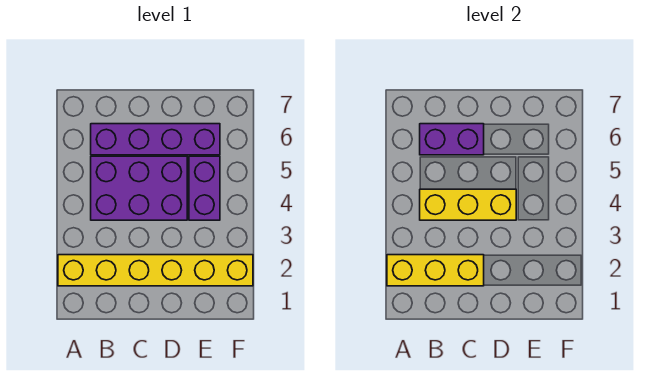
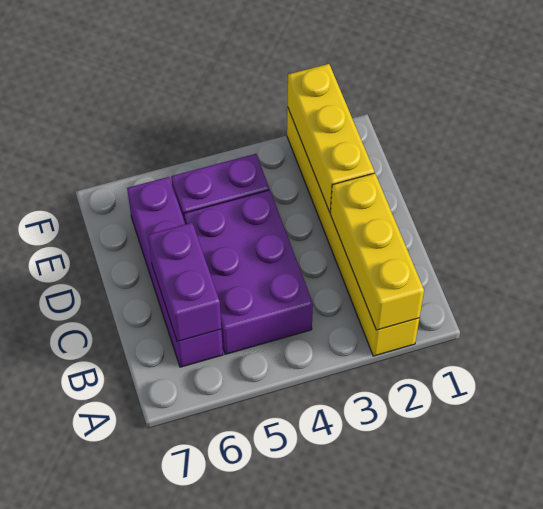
yellow brick B4:D4 level 2 -> yellow brick D2:F2 level 2

